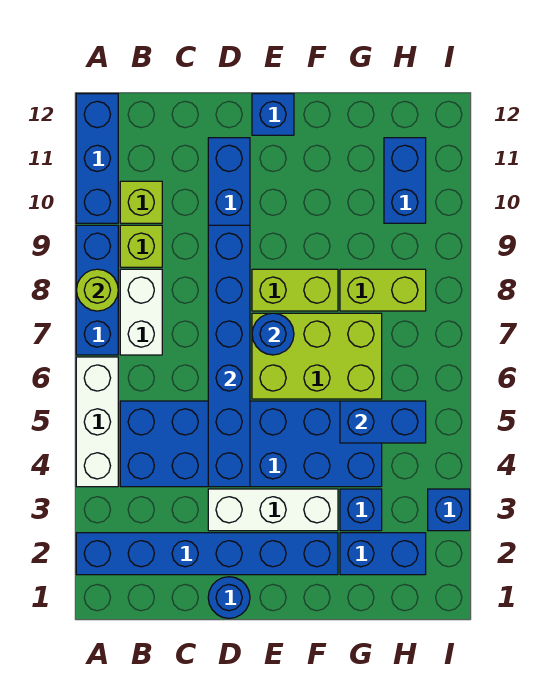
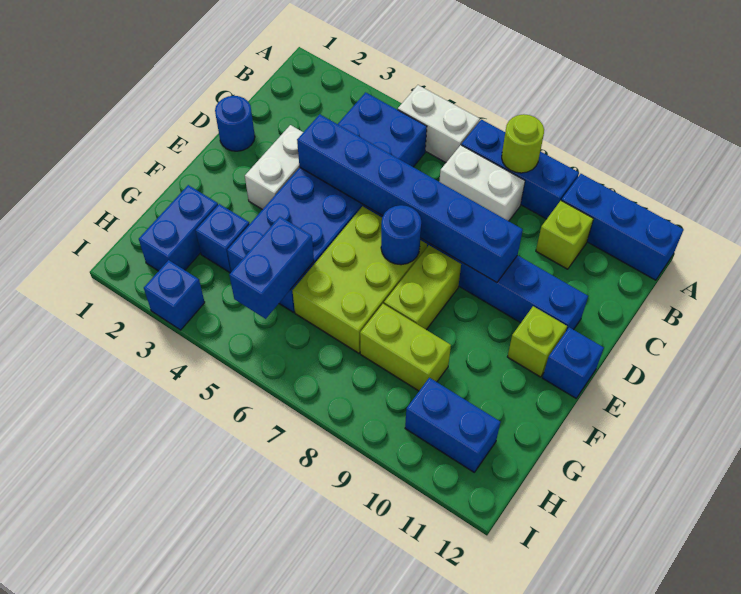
blue brick A2:F2 level 1 -> none
white brick A4:A6 level 1 -> white brick A5:A6 level 1
lime brick B9 level 1 -> lime brick E11 level 1
white brick D3:F3 level 1 -> white brick D3:E3 level 1
lime brick G8:H8 level 1 -> lime brick G8:G9 level 1

